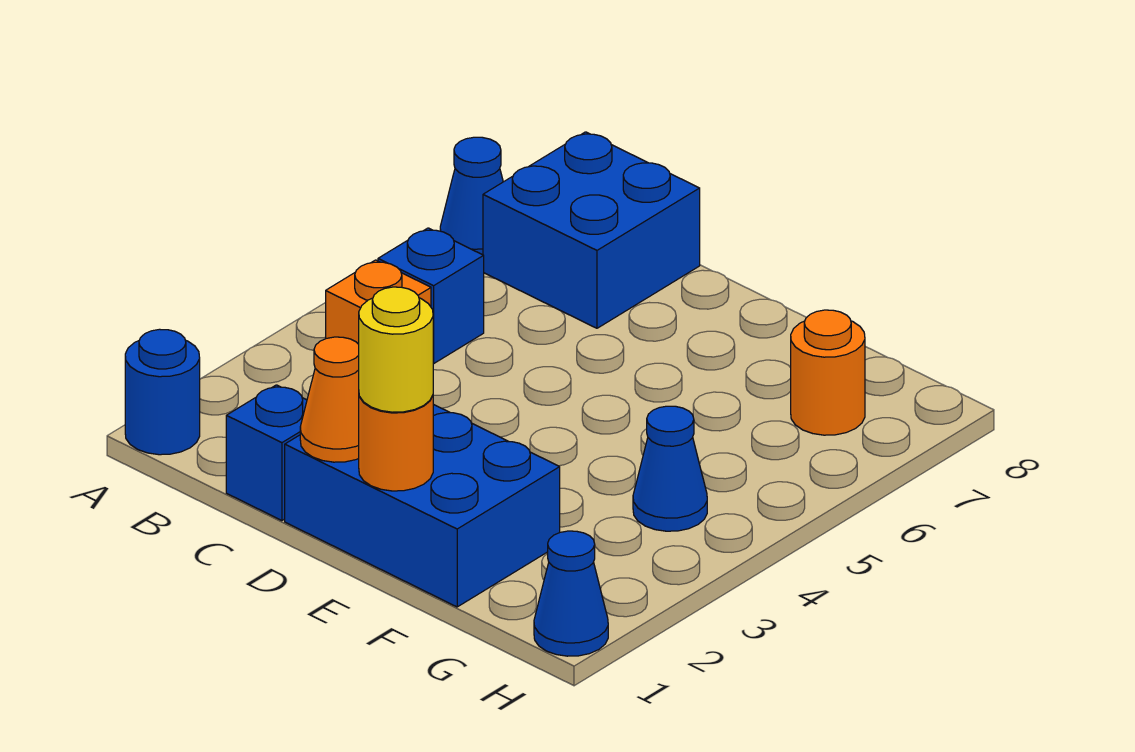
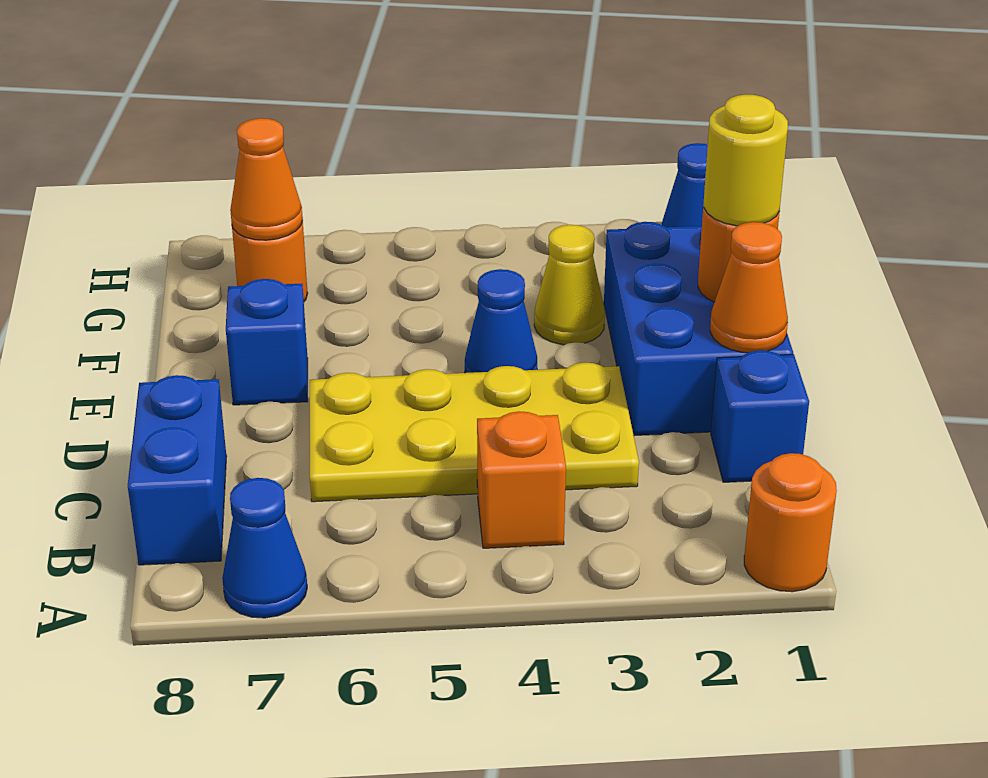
blue round brick A1 level 1 -> orange round brick A1 level 1
blue brick B5 level 1 -> blue brick E7 level 1
blue brick B7:C8 level 1 -> blue brick B8:C8 level 1
none -> yellow plate C3:D6 level 1
none -> yellow cone F3 level 1
blue cone G4 level 1 -> blue cone E4 level 1
none -> orange cone G7 level 2

